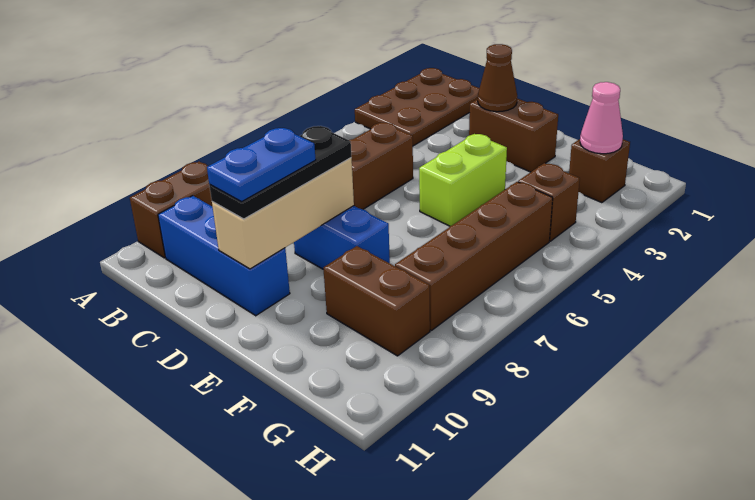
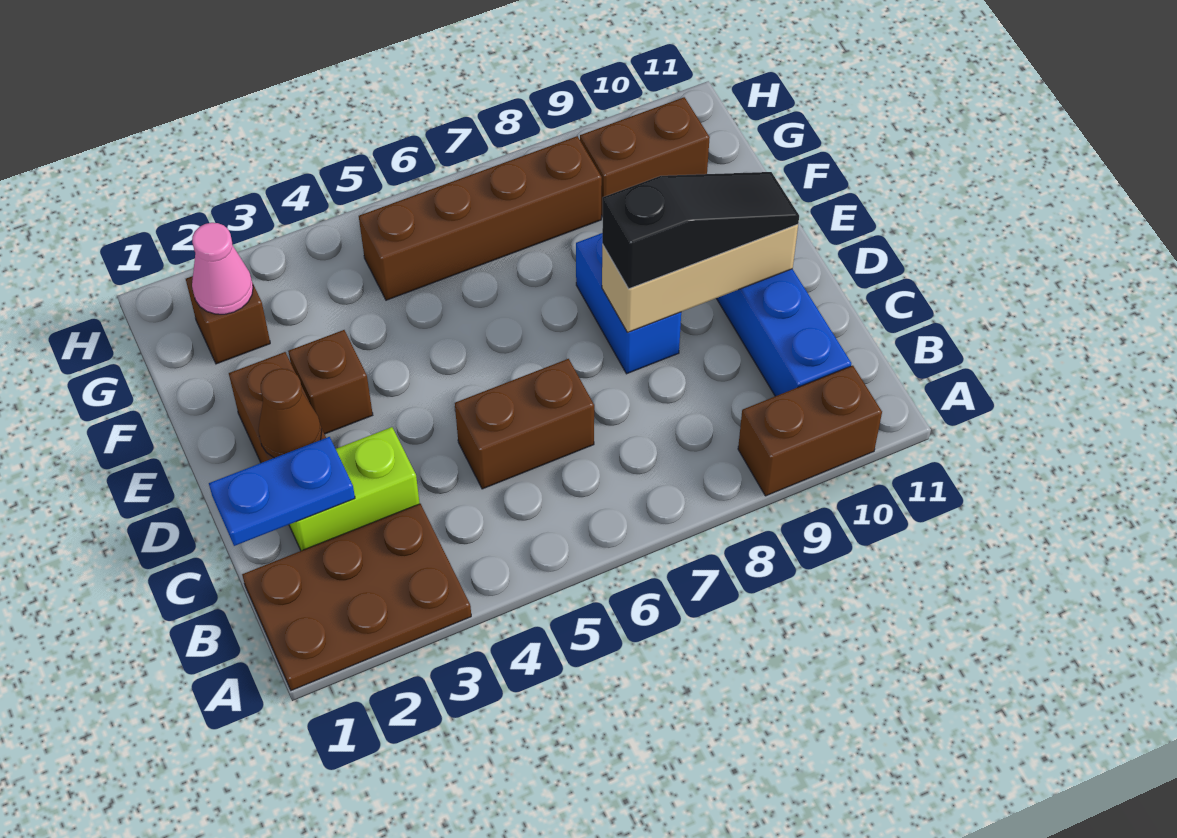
black plate D8:D10 level 3 -> black slope D8:D10 level 3 top 8
blue plate D9:D10 level 4 -> blue plate C1:C2 level 2
lime brick E4:E5 level 1 -> lime brick C2:C3 level 1
brown brick F9:G9 level 1 -> brown brick G9:G10 level 1
brown brick G4 level 1 -> brown brick E3 level 1

